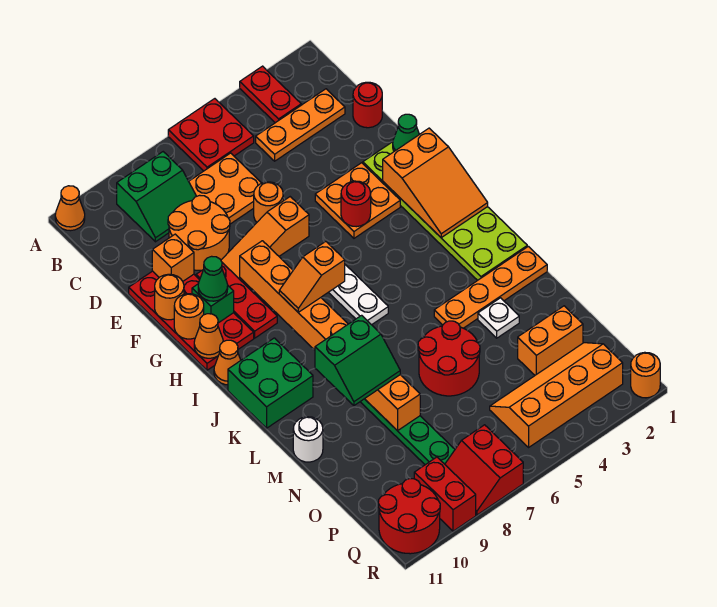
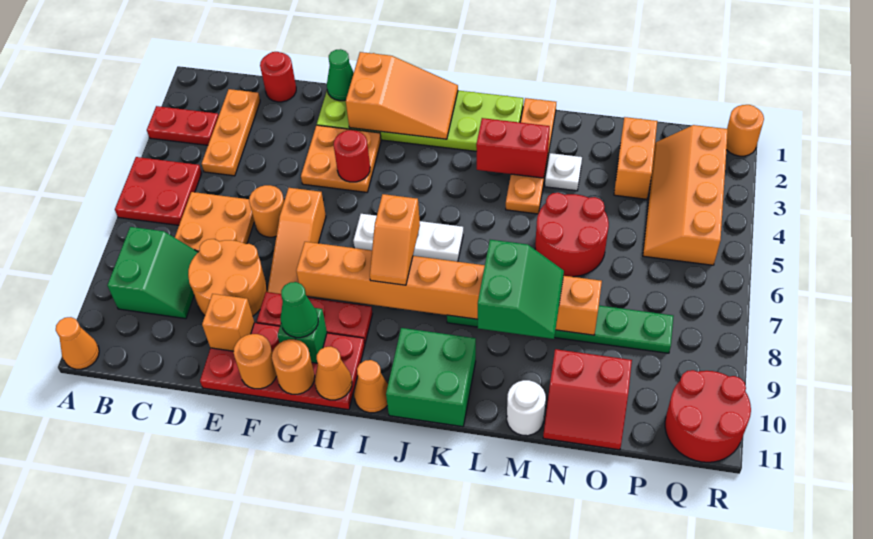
red slope Q7:R8 level 1 top 7 -> red slope N10:O11 level 1 top 10
red brick Q9:R9 level 1 -> red brick K3:L3 level 2

